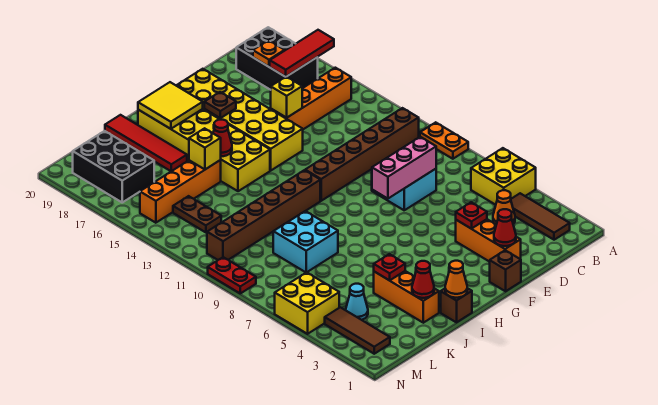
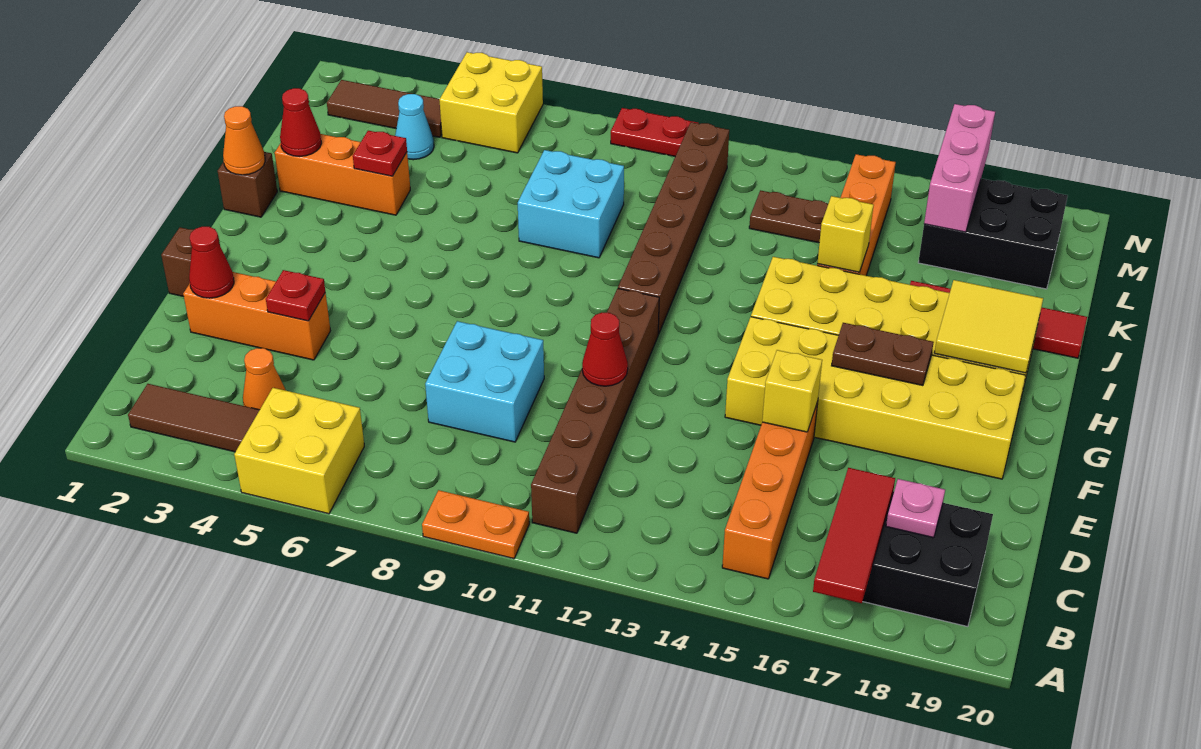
orange plate C18 level 2 -> pink plate C18 level 2
pink brick D8:F8 level 2 -> pink brick L17:N17 level 2
brown plate G17 level 2 -> brown plate G16:G17 level 2
red cone I15 level 2 -> red cone E11 level 2

